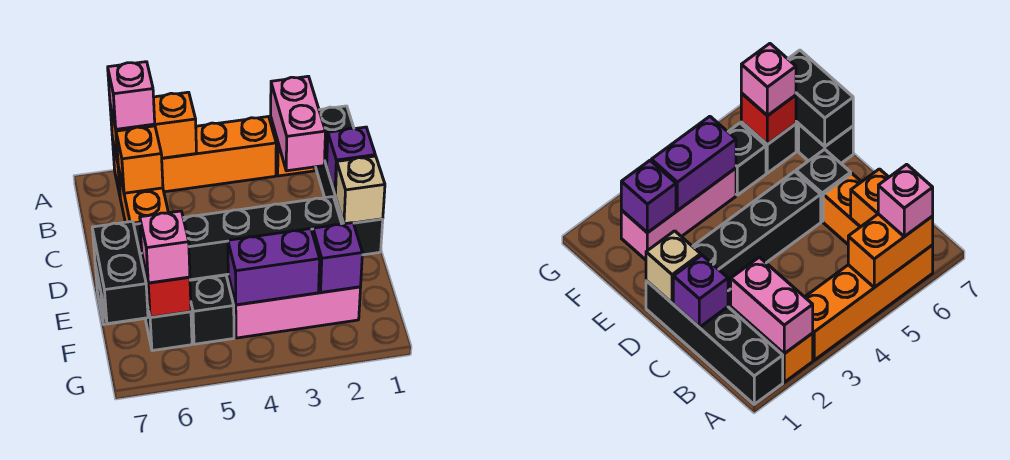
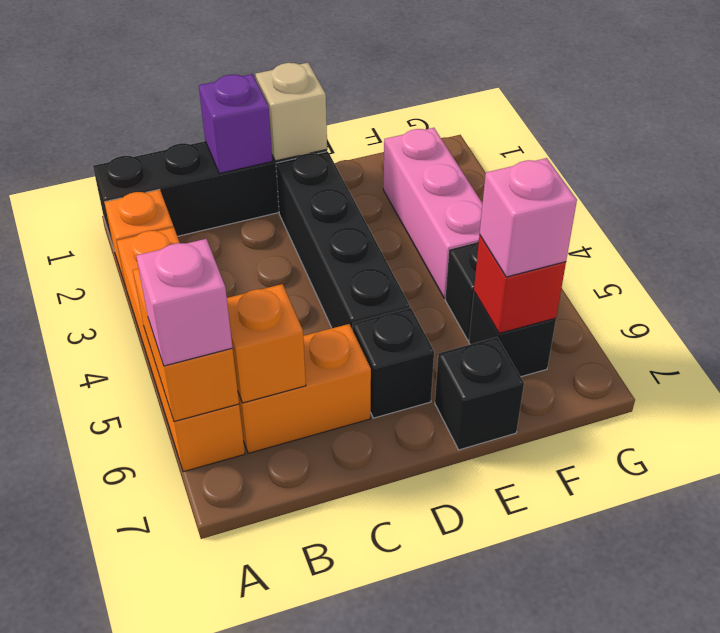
pink brick A2:B2 level 2 -> none
black brick E7:F7 level 2 -> none
purple brick F2 level 2 -> none
purple brick F3:F4 level 2 -> none

